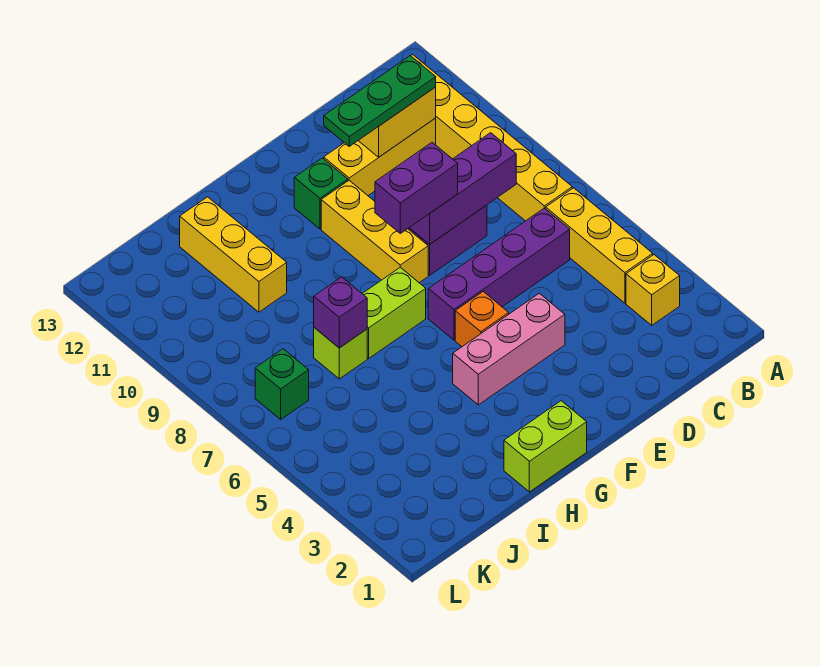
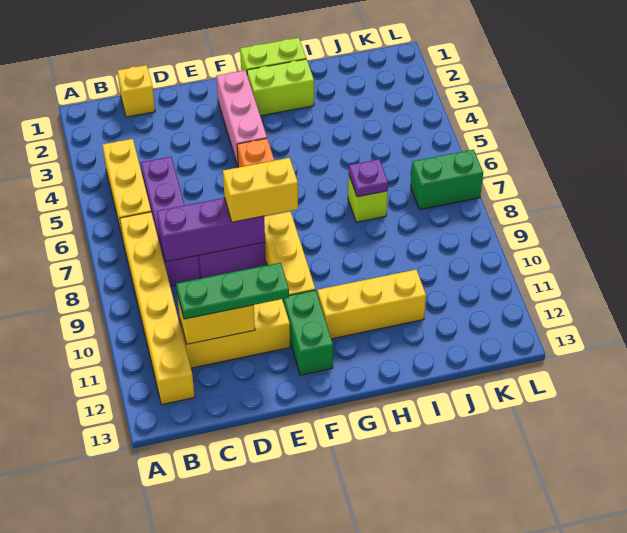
yellow brick B3 level 1 -> yellow brick C1 level 1
purple brick C6:F6 level 1 -> purple brick C5:C8 level 1
pink brick E4:G4 level 1 -> pink brick F2:F4 level 1
purple brick E8:F8 level 3 -> yellow brick E8:F8 level 3
green brick F11 level 1 -> green brick F11:F12 level 1
lime brick G7:H7 level 1 -> lime brick G2:H2 level 1
purple brick I7 level 2 -> purple plate I7 level 2
yellow brick I10:I12 level 1 -> yellow brick G11:I11 level 1
green brick K7 level 1 -> green brick K7:L7 level 1

